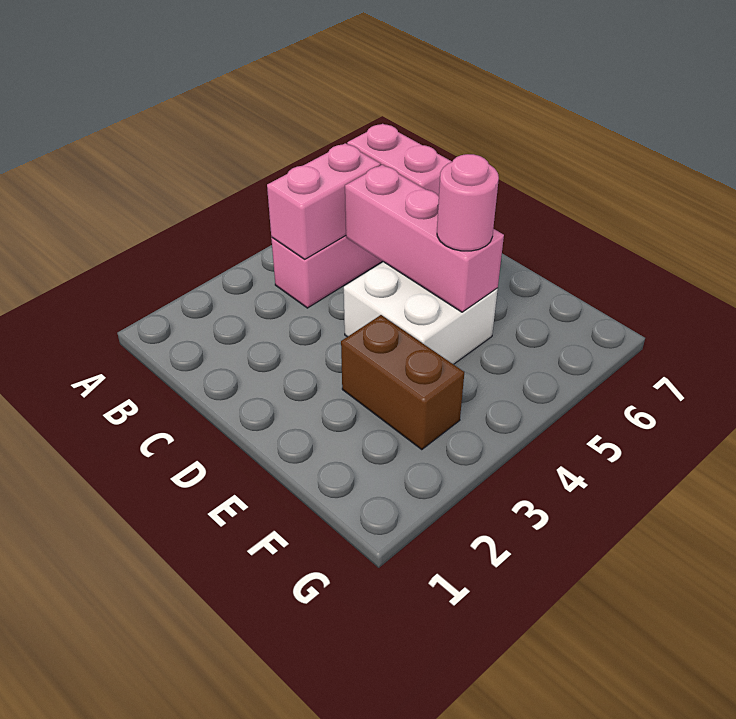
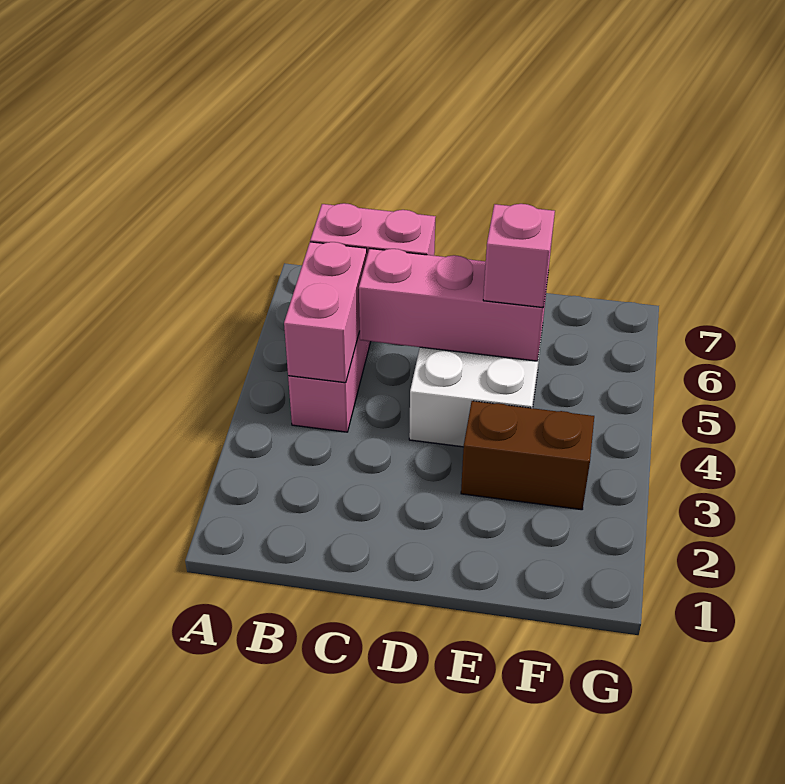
pink round brick E5 level 3 -> pink brick E5 level 3

